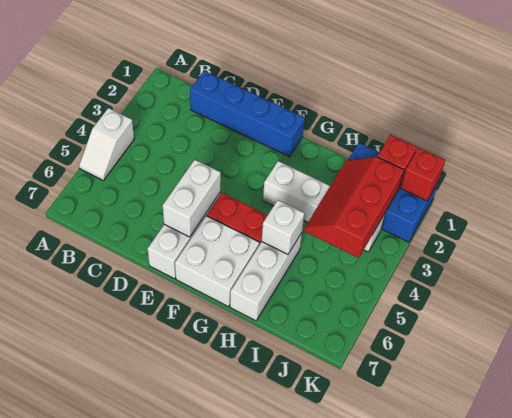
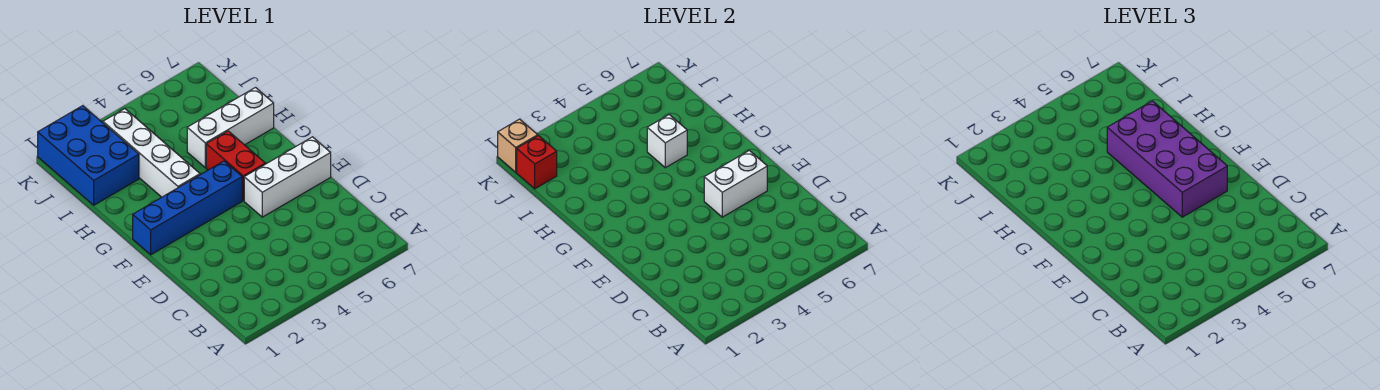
white slope A4:A5 level 1 top 4 -> none
blue brick C1:F1 level 1 -> blue brick F1:F4 level 1
none -> purple brick E5:H6 level 3
white brick F6:G7 level 1 -> none
red slope I2:J4 level 2 top J -> none
red brick K1 level 2 -> tan brick K1 level 2

